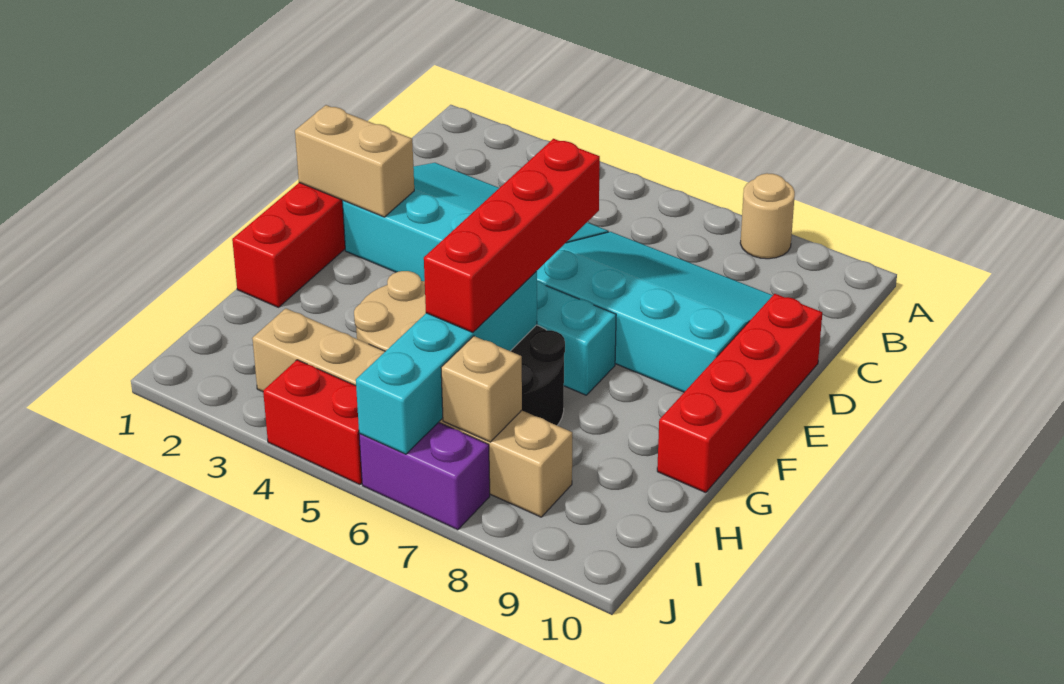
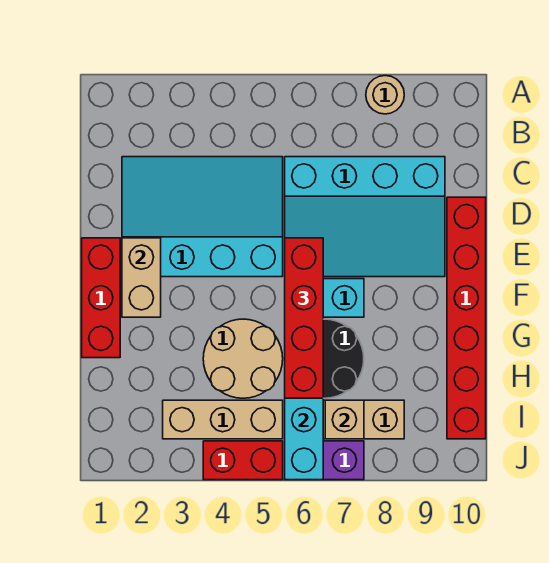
cyan slope C6:E9 level 1 top E -> cyan slope C6:E9 level 1 top C
red brick D10:G10 level 1 -> red brick D10:I10 level 1
tan brick E1:E2 level 2 -> tan brick E2:F2 level 2

